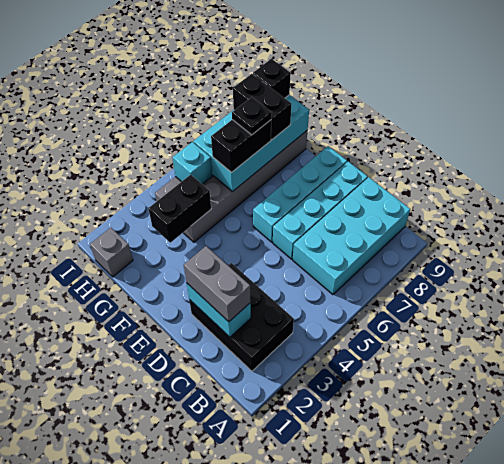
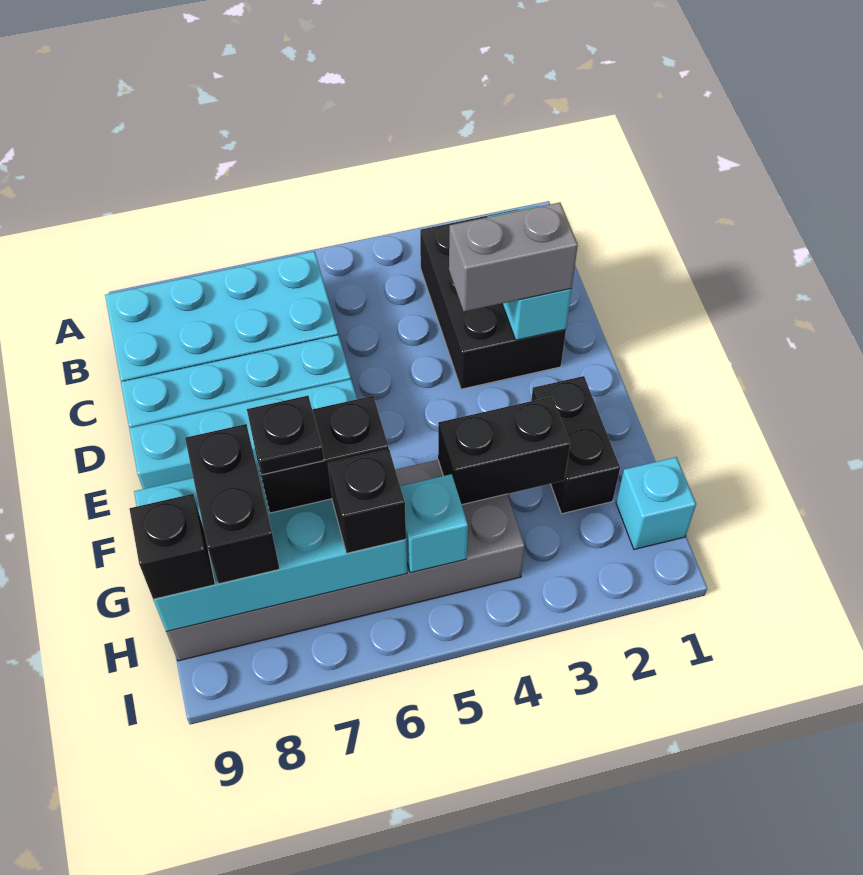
grey brick C2:D2 level 3 -> grey brick D2:D3 level 3
none -> black brick F2:G2 level 1
grey brick H1 level 1 -> cyan brick H1 level 1
none -> black brick H6 level 3

